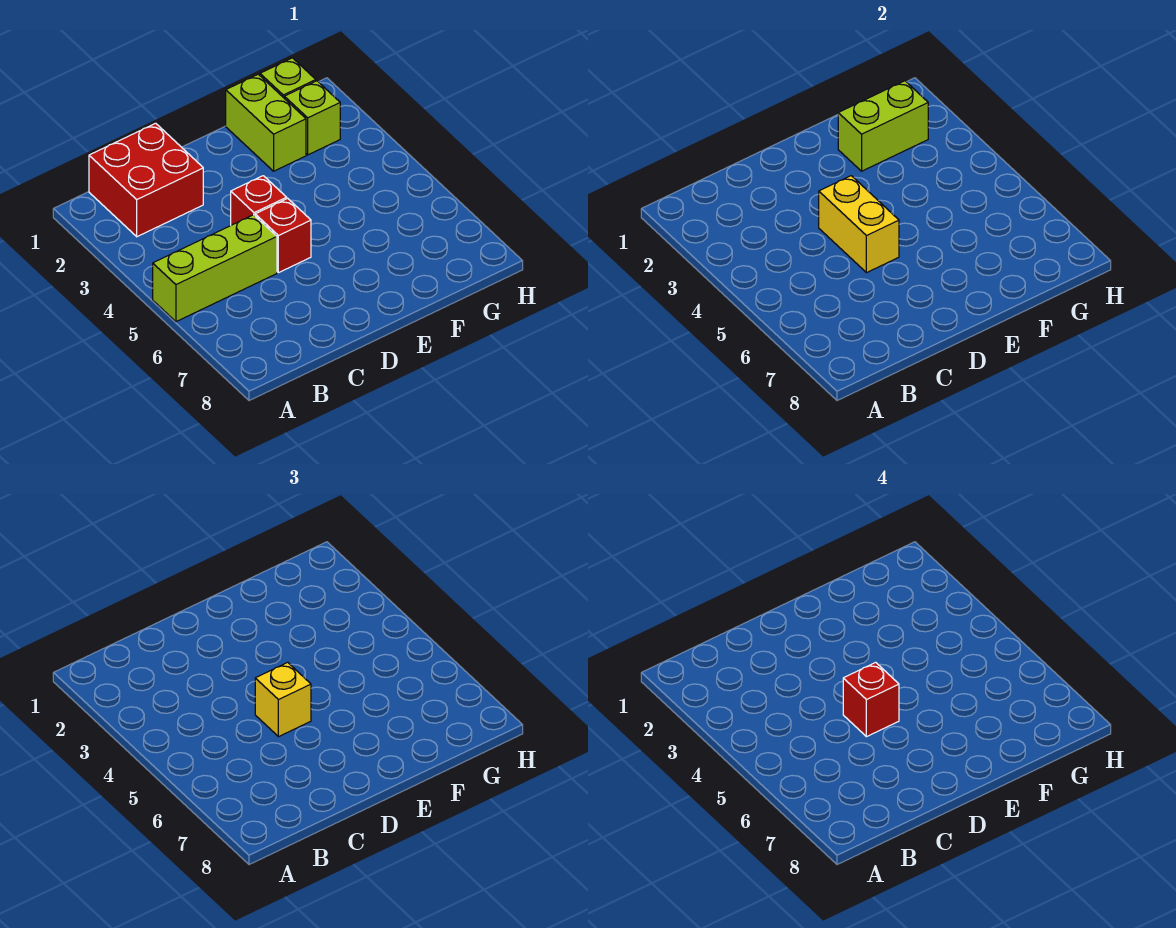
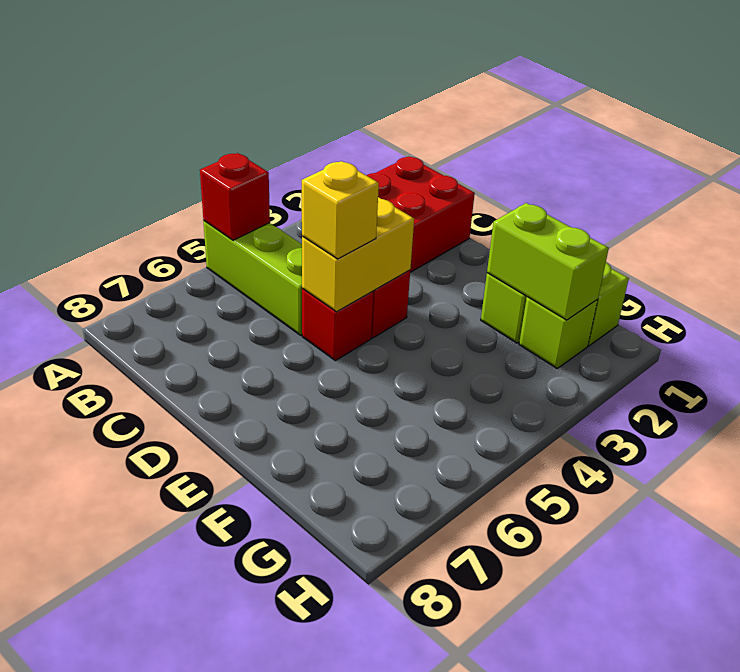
red brick D5 level 4 -> red brick A5 level 2

